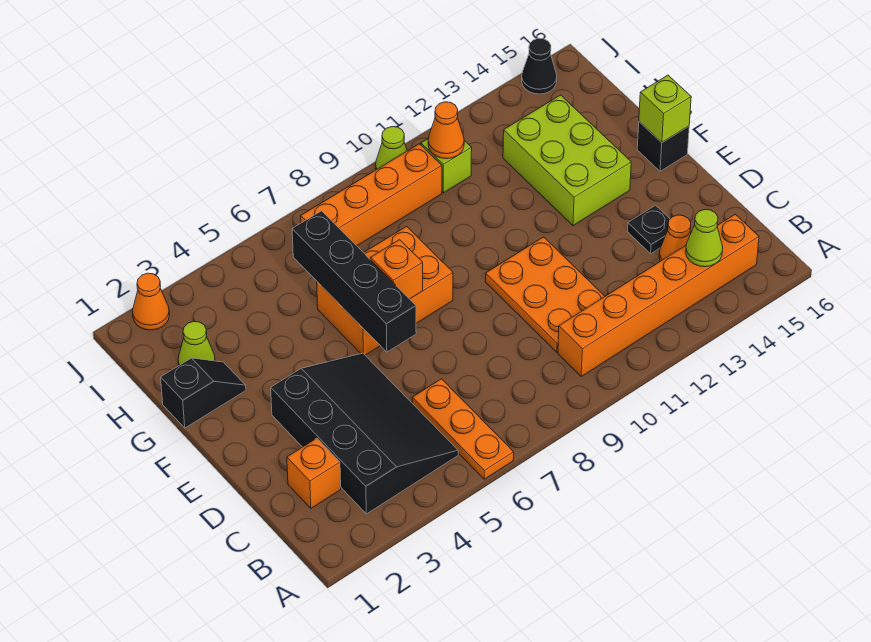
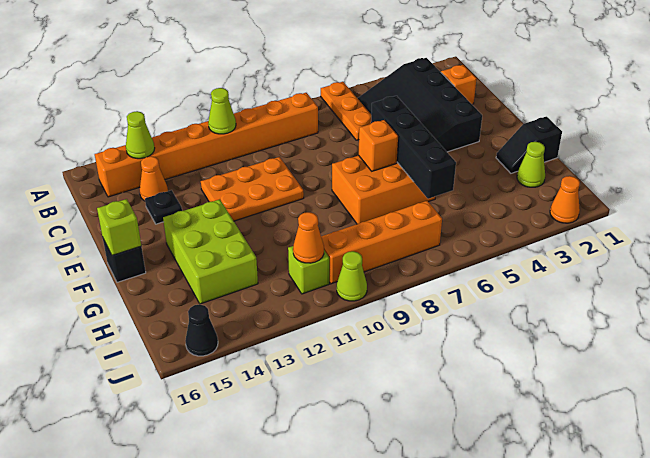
orange brick B10:B15 level 1 -> orange brick B8:B15 level 1
none -> lime cone B11 level 2
orange plate C10:E11 level 1 -> orange plate D10:E12 level 1

